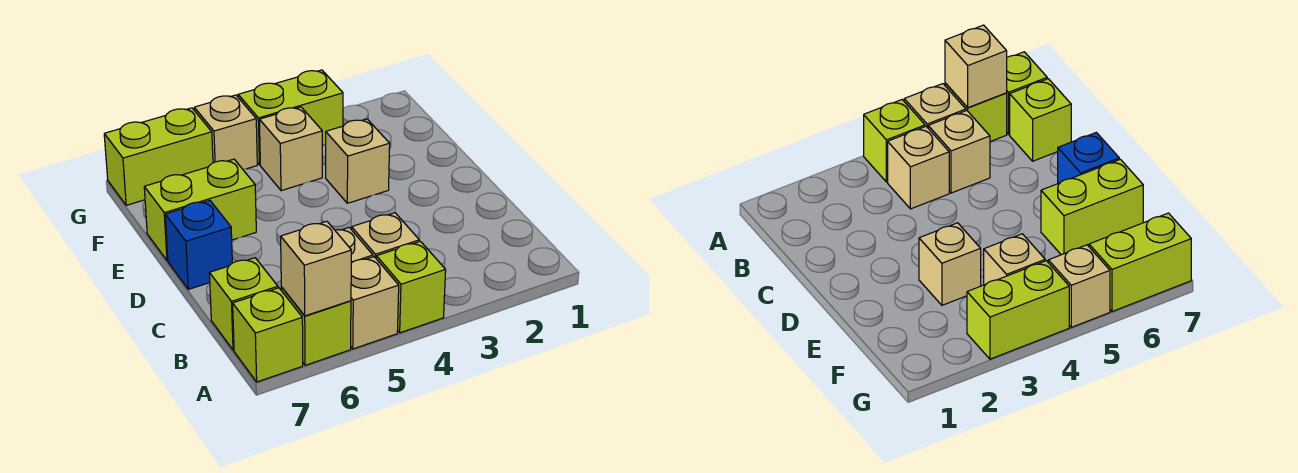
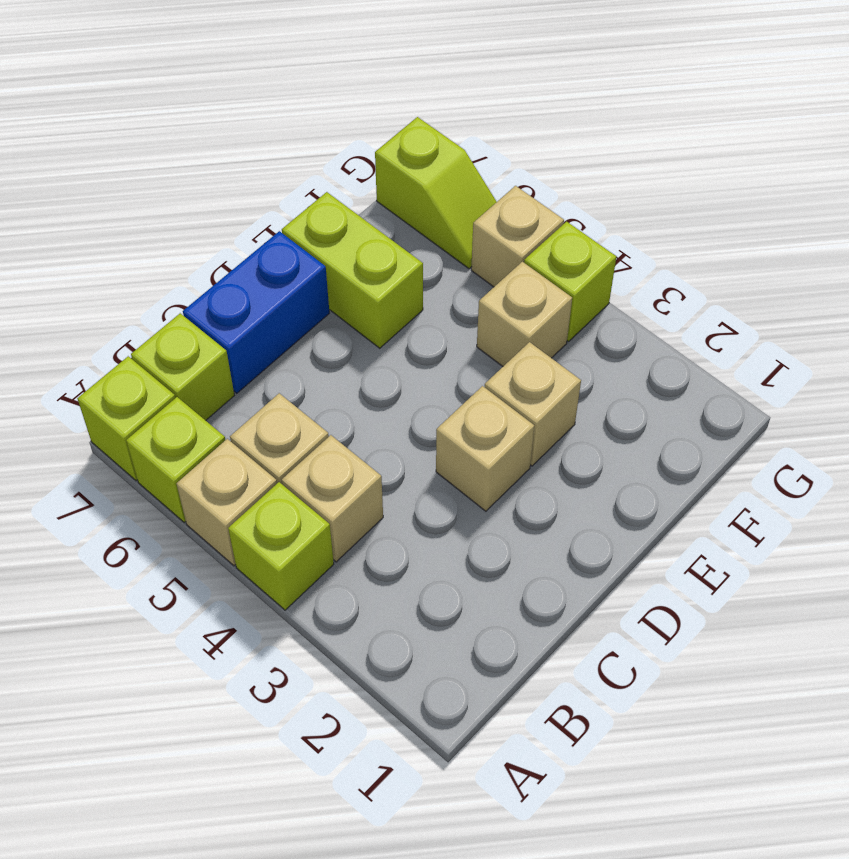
tan brick A6 level 2 -> tan brick D3 level 1
blue brick D7 level 1 -> blue brick C7:D7 level 1
lime brick G3:G4 level 1 -> lime brick G4 level 1
lime brick G6:G7 level 1 -> lime slope G6:G7 level 1 top 7

